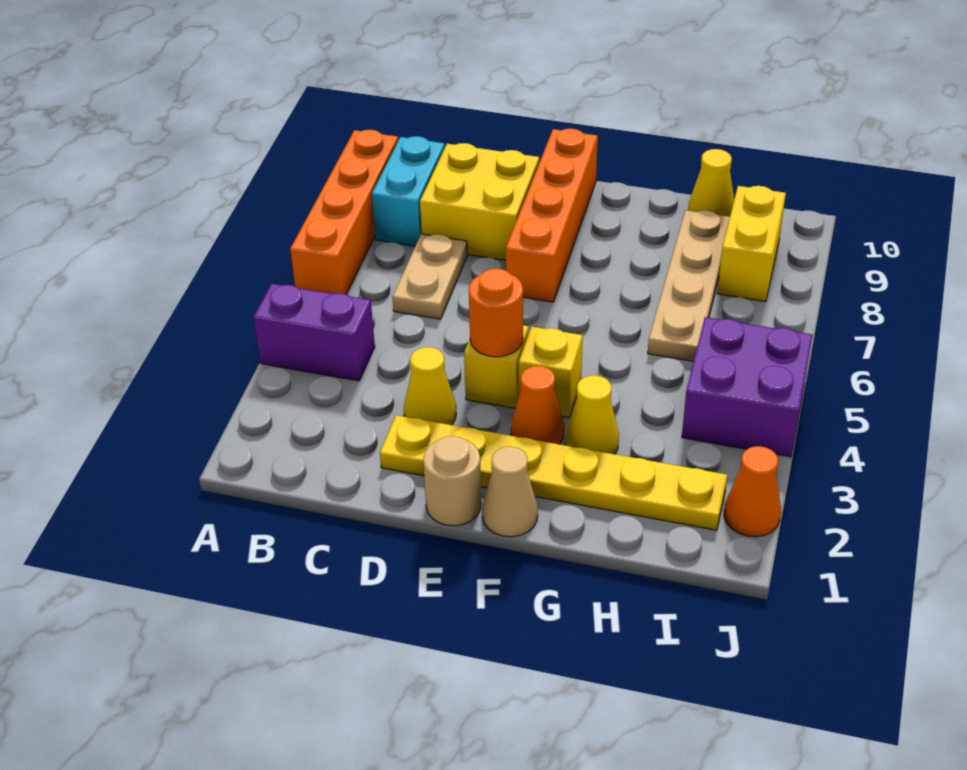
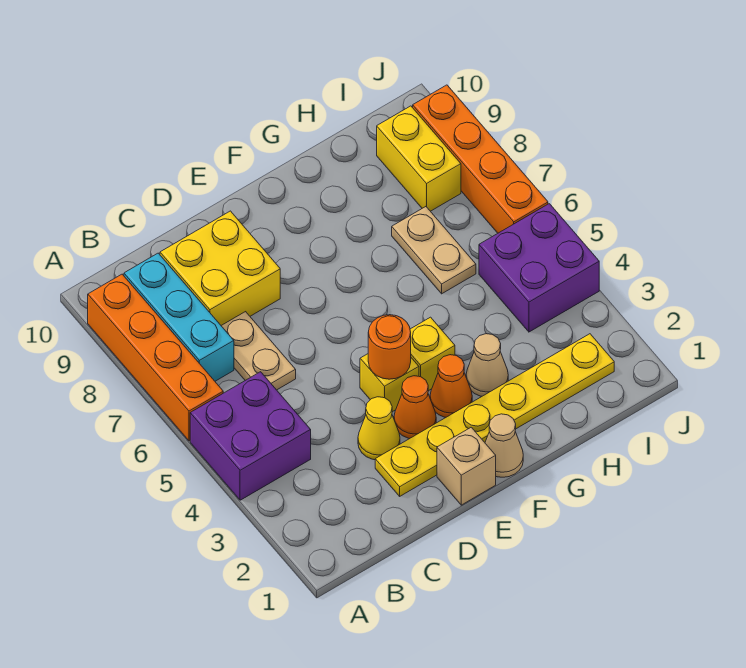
purple brick A4:B4 level 1 -> purple brick A4:B5 level 1
cyan brick B8:B9 level 1 -> cyan brick B7:B9 level 1
tan round brick E1 level 1 -> tan brick E1 level 1
orange brick E7:E10 level 1 -> orange brick J6:J9 level 1
yellow cone G3 level 1 -> tan cone G3 level 1
tan plate H6:H9 level 1 -> tan plate H6:H7 level 1
yellow cone H10 level 1 -> none
orange cone J2 level 1 -> orange cone E3 level 1

